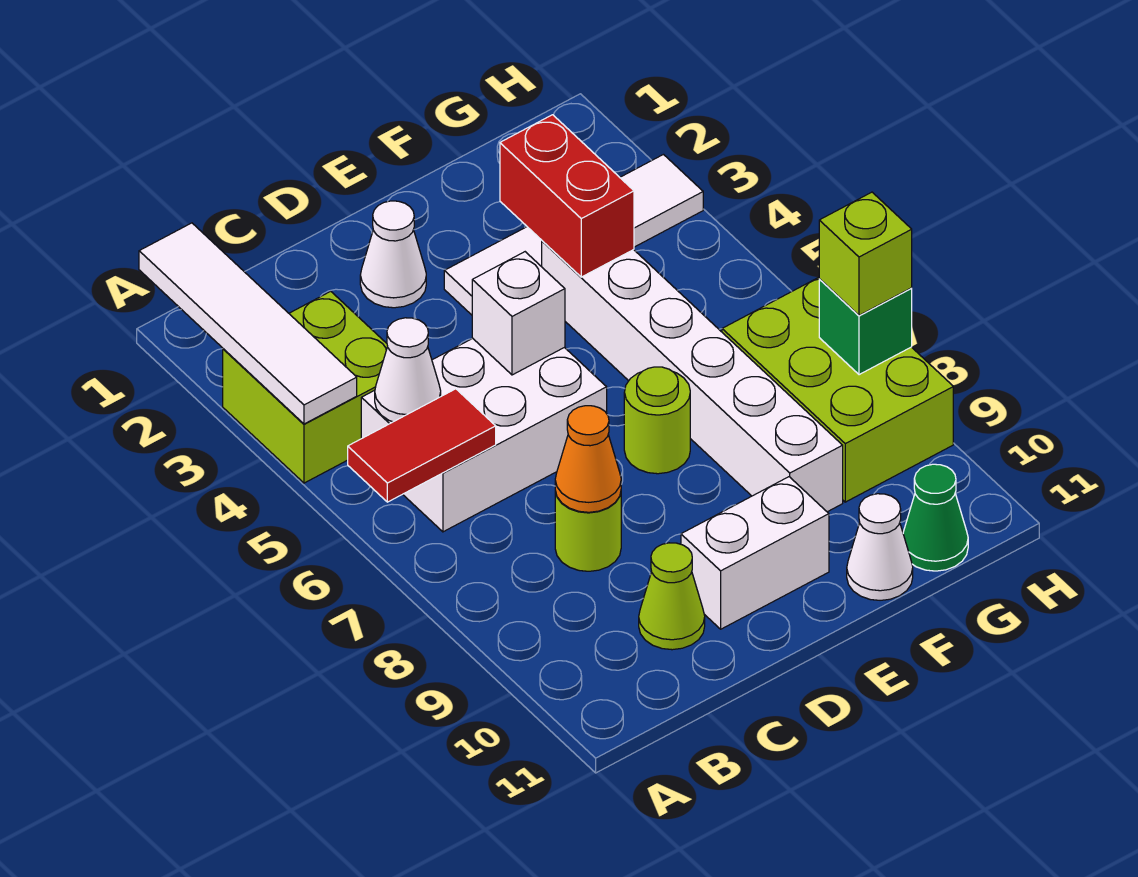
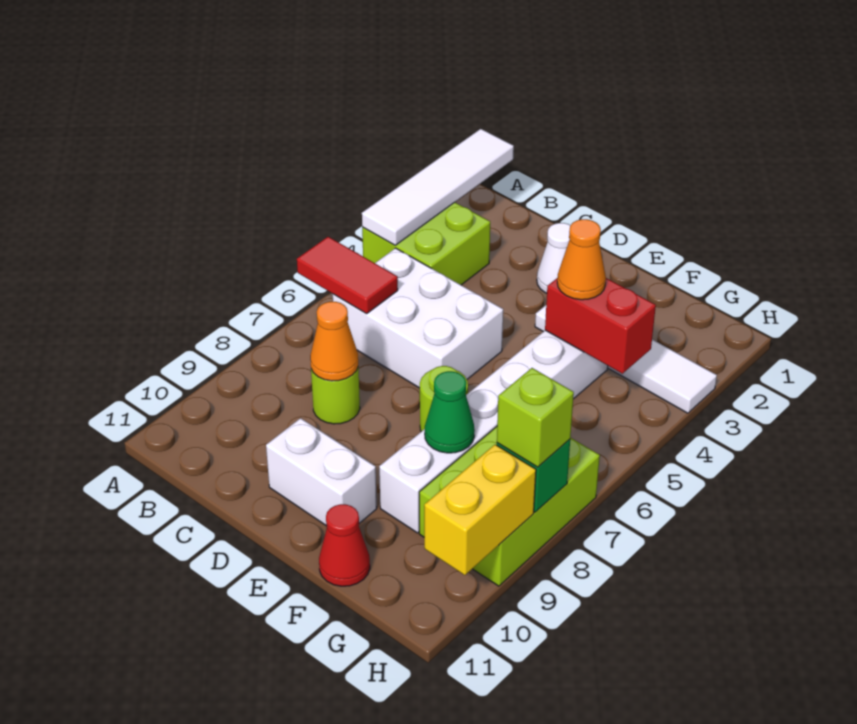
white cone B5 level 2 -> none
lime cone C10 level 1 -> none
white brick D5 level 2 -> none
red brick F3:F4 level 2 -> red brick F4:G4 level 2
none -> orange cone F4 level 3
white cone F11 level 1 -> red cone F11 level 1
green cone G11 level 1 -> green cone F8 level 2
none -> yellow brick H9:H10 level 2

